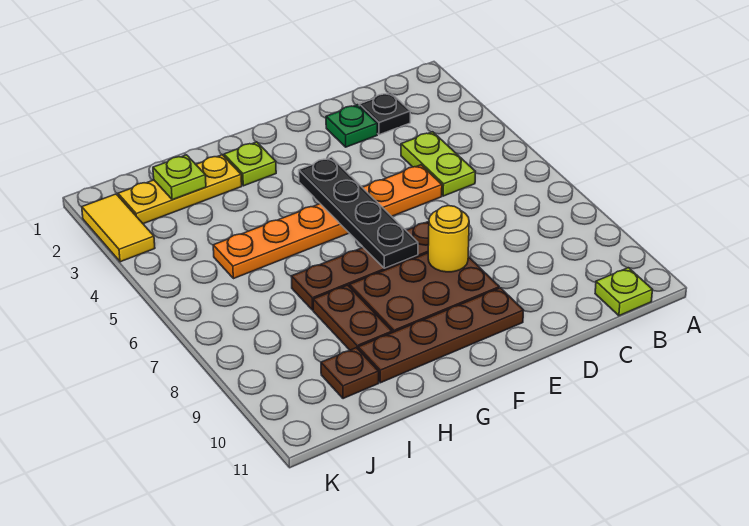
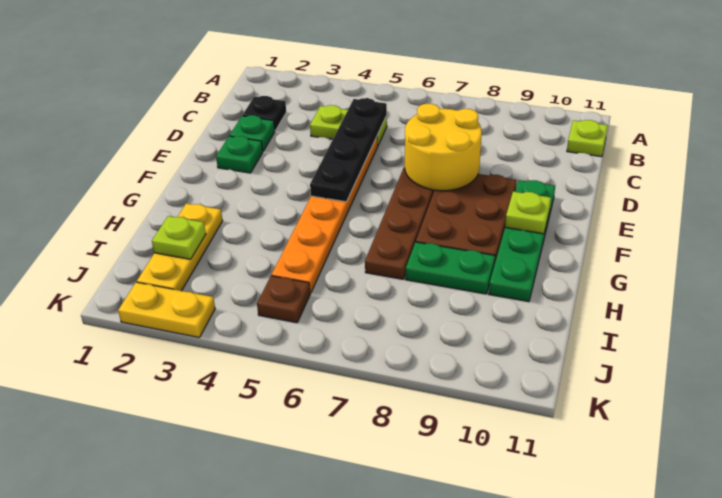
none -> green plate E2 level 1
yellow round brick E8 level 2 -> yellow round brick D7:E8 level 2
brown plate E10:H10 level 1 -> green plate E10:H10 level 1
black plate F4:F7 level 2 -> black plate C5:F5 level 2
lime plate G2 level 1 -> lime plate F10 level 2
brown plate H8:H9 level 1 -> green plate H8:H9 level 1
brown plate I10 level 1 -> brown plate J5 level 1
yellow tile K2:K3 level 1 -> yellow plate K2:K3 level 1

